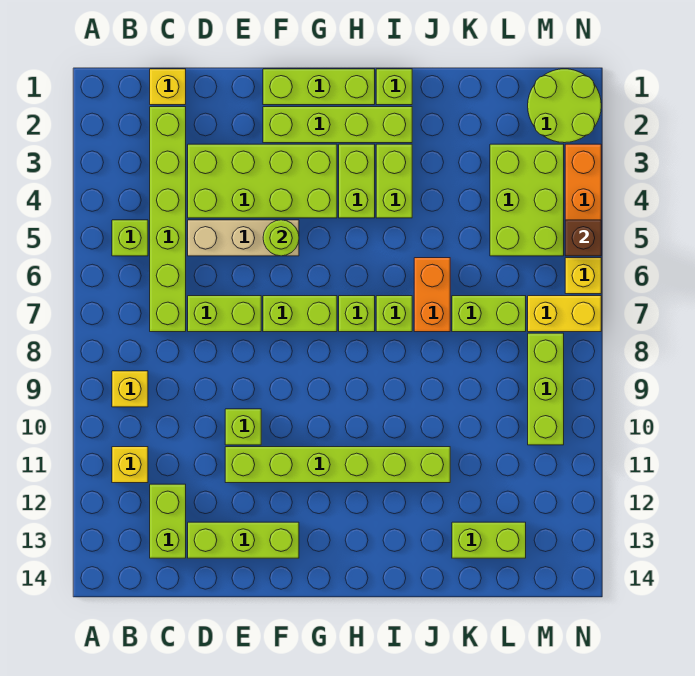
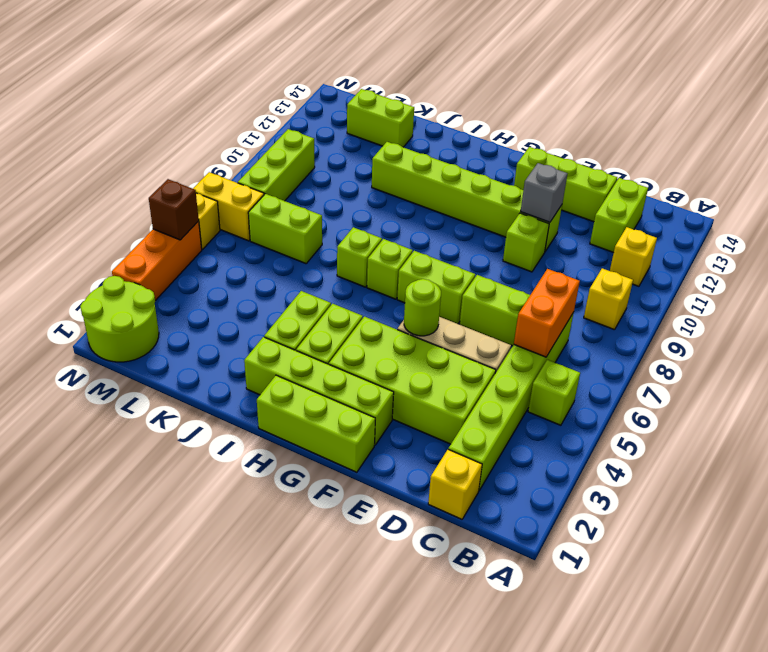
none -> grey brick E11 level 2
lime brick I1 level 1 -> none
orange brick J6:J7 level 1 -> orange brick C6:C7 level 2
lime brick L3:M5 level 1 -> none

